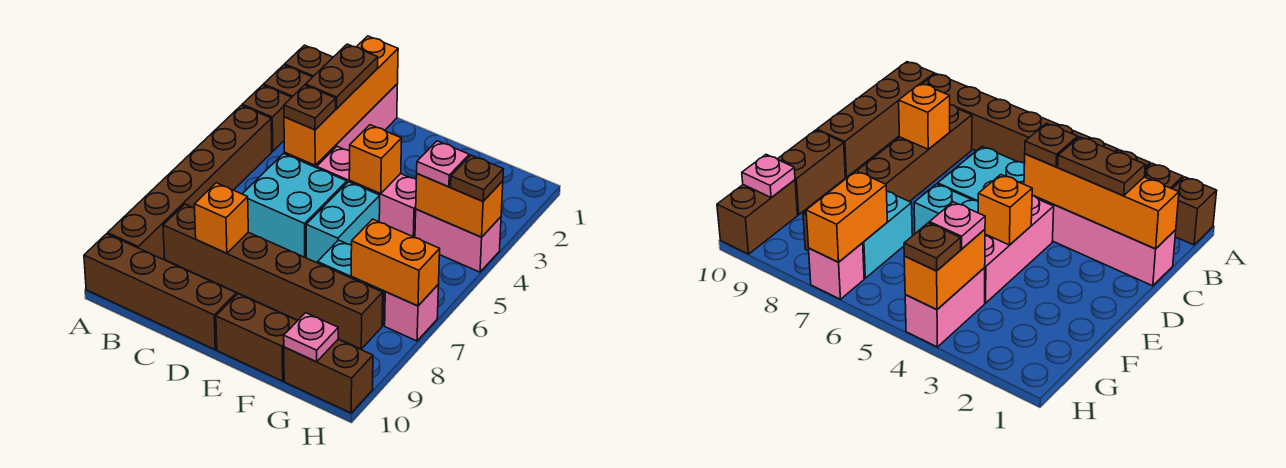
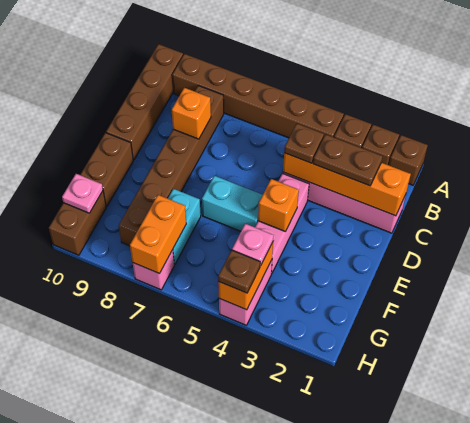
cyan brick C5:D6 level 1 -> none

